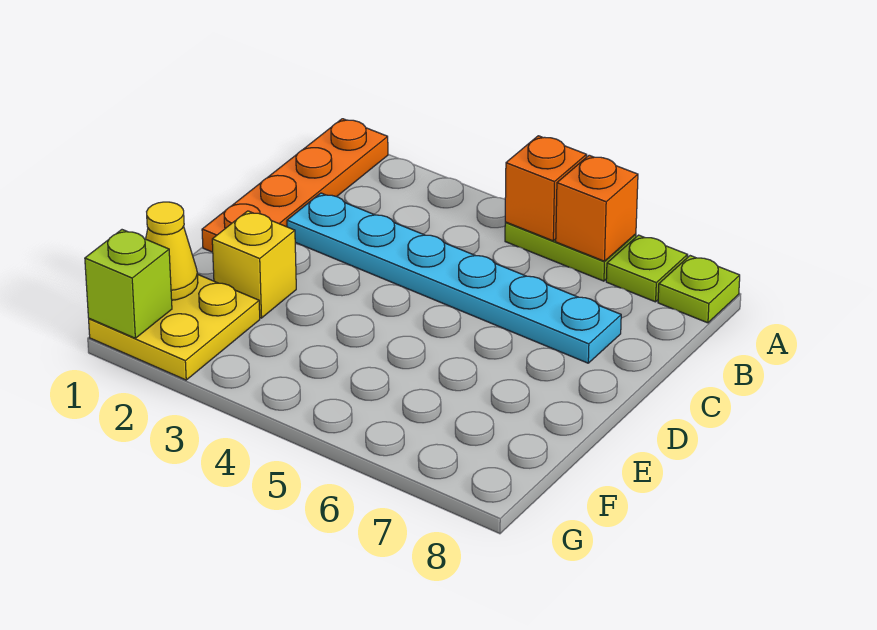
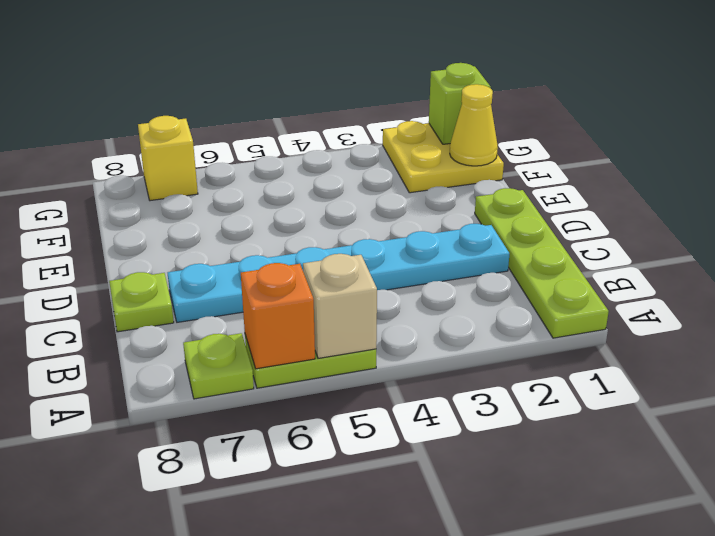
orange plate A1:D1 level 1 -> lime plate A1:D1 level 1
orange brick A5 level 2 -> tan brick A5 level 2
lime plate A8 level 1 -> lime plate C8 level 1
yellow brick E2 level 1 -> yellow brick G7 level 1

